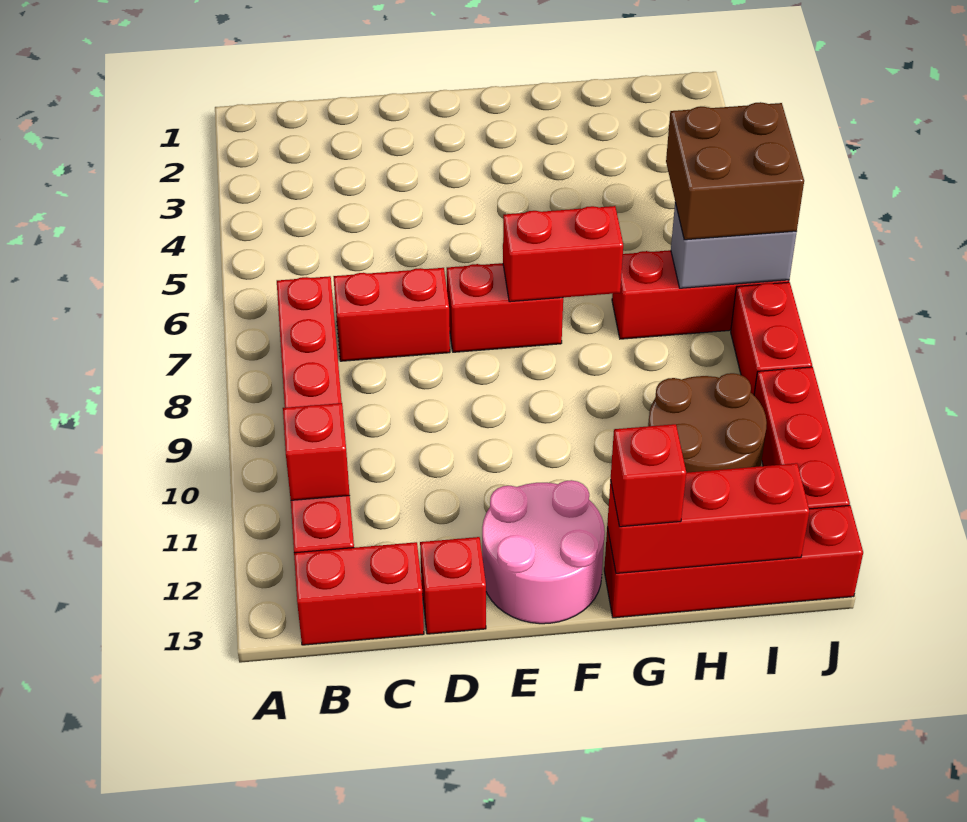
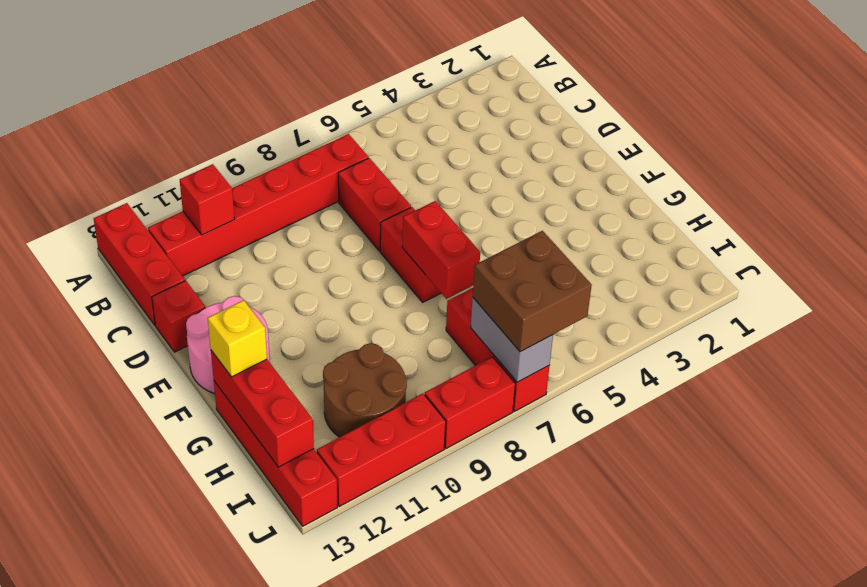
red brick B13:C13 level 1 -> red brick A13:C13 level 1
red brick G13 level 3 -> yellow brick G13 level 3

